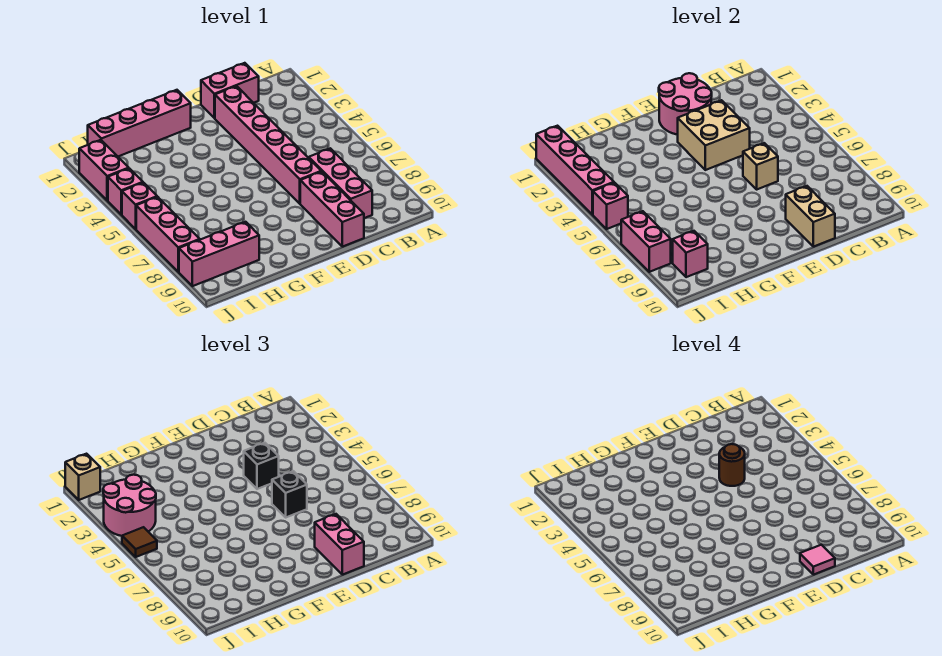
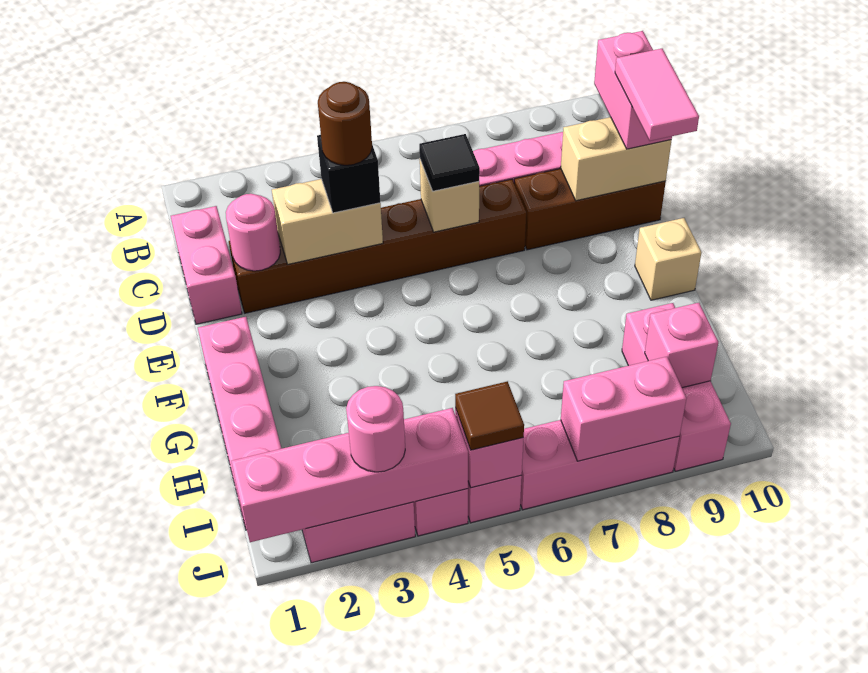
pink round brick D1:E2 level 2 -> pink round brick D2 level 2
pink brick D2:D7 level 1 -> brown brick D2:D7 level 1
tan brick D3:E4 level 2 -> tan brick D3:D4 level 2
black brick D6 level 3 -> black tile D6 level 3
pink brick D8:D10 level 1 -> brown brick D8:D10 level 1
pink brick D9:D10 level 3 -> pink brick C10:D10 level 3
pink tile D10 level 4 -> pink tile D10:E10 level 4
pink round brick I3:J4 level 3 -> pink round brick J3 level 3
tan brick J1 level 3 -> tan brick F10 level 1

